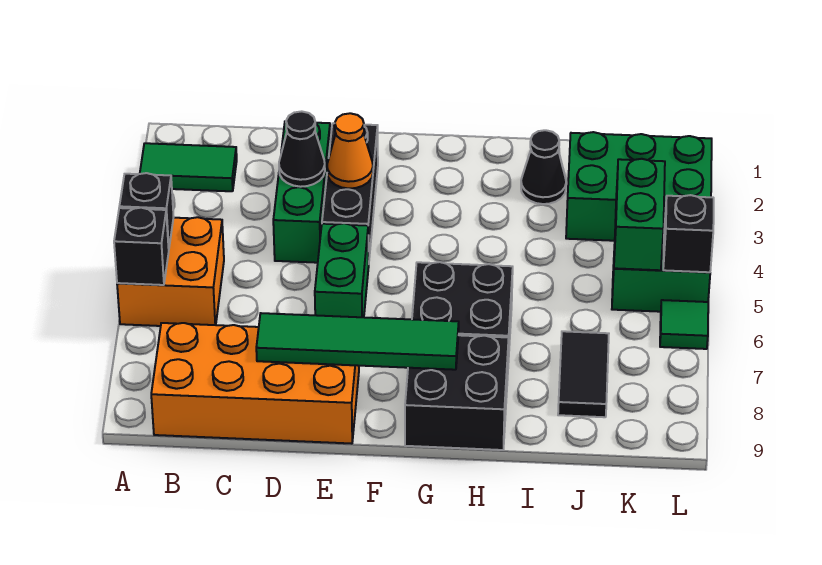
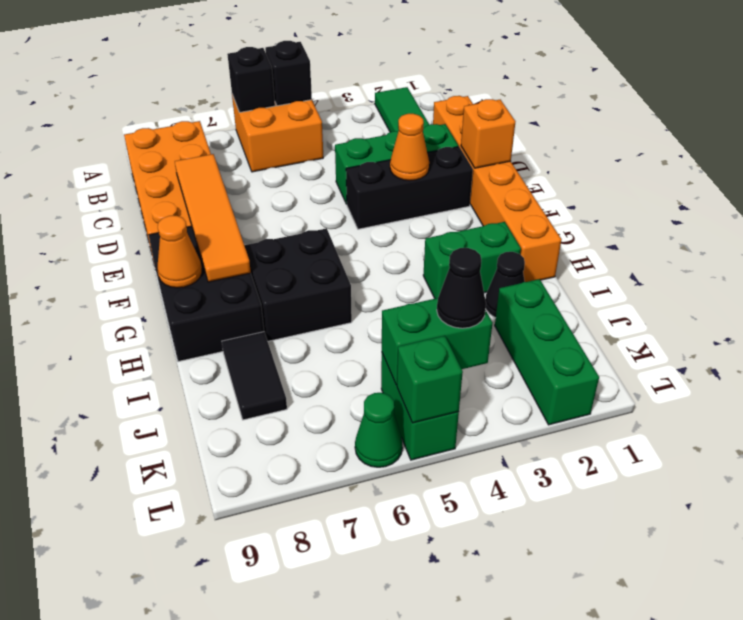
none -> orange brick C1:H1 level 1
black cone D3 level 2 -> black cone K4 level 3
green tile D8:G8 level 2 -> orange tile D8:G8 level 2
none -> orange brick E1 level 2
green brick E5:E6 level 1 -> green brick H2:H3 level 1
black brick G8:H9 level 1 -> black brick F8:H9 level 1
none -> orange cone G9 level 2
green brick J2:L3 level 1 -> green brick J2:L2 level 1
black tile J7:J8 level 1 -> black tile I8:J8 level 1
black brick L5 level 2 -> green brick L5 level 2
green tile L6 level 1 -> green cone L6 level 1

